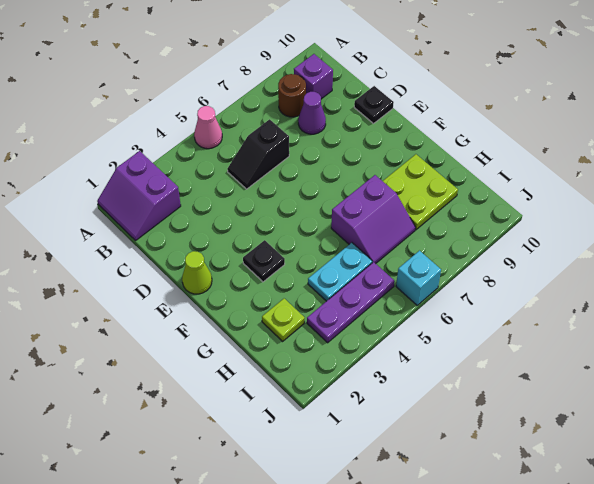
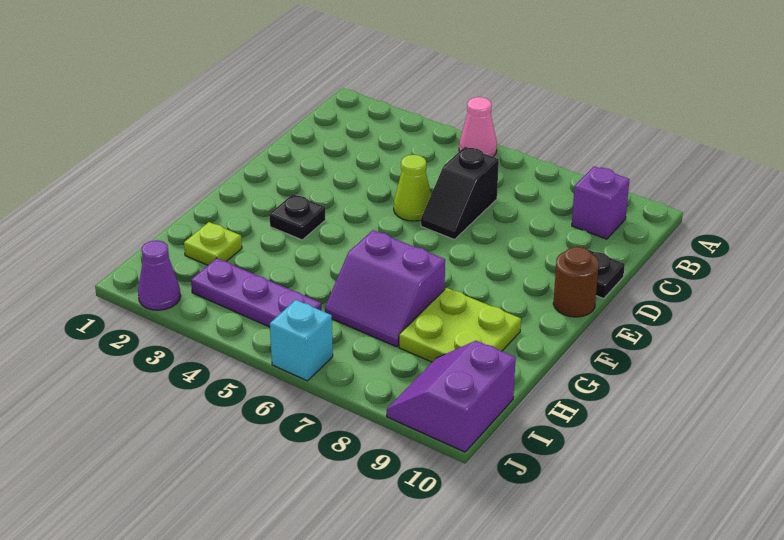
purple slope A1:B2 level 1 top 2 -> purple slope I9:J10 level 1 top 10
brown round brick B8 level 1 -> brown round brick E10 level 1
black slope C5:C6 level 1 top 6 -> black slope C6:D6 level 1 top C
purple cone C8 level 1 -> purple cone J2 level 1
lime cone E1 level 1 -> lime cone D5 level 1
cyan plate H4:H5 level 1 -> none

